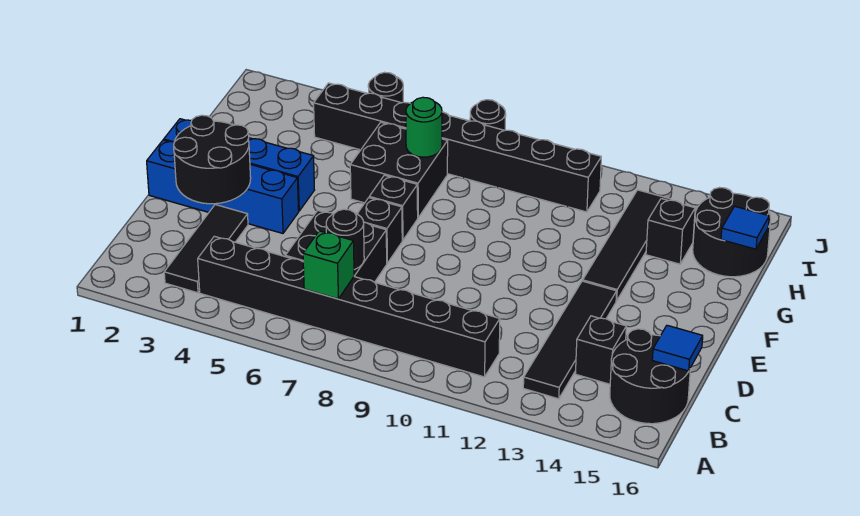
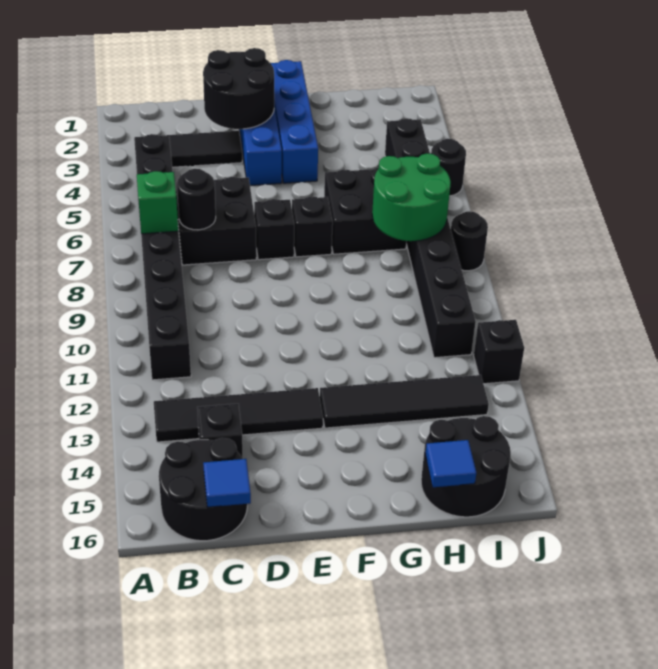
green round brick H7 level 2 -> green round brick H7:I8 level 2
black brick H14 level 1 -> black brick J12 level 1

